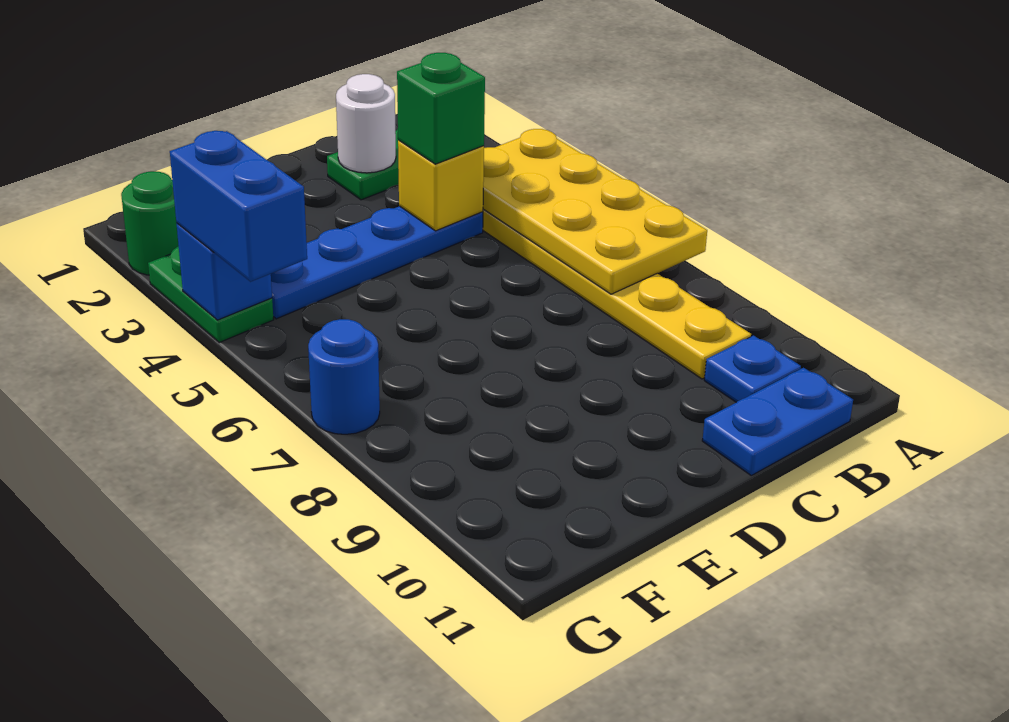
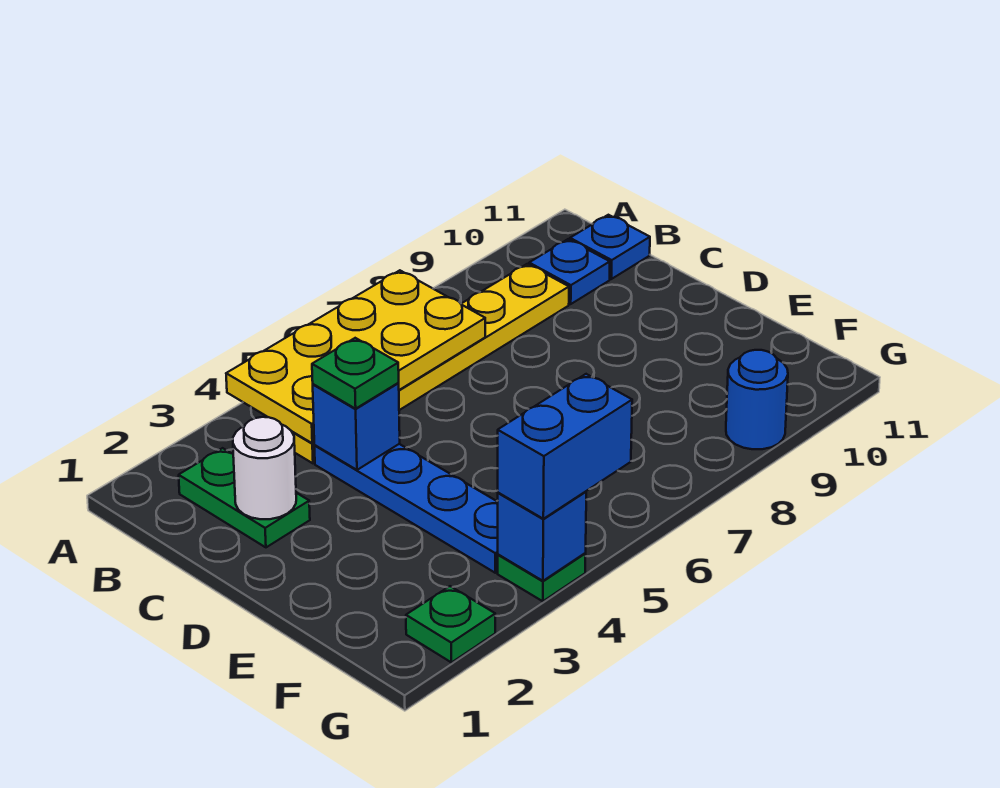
blue plate B11:C11 level 1 -> blue plate B11 level 1
yellow brick C4 level 2 -> blue brick C4 level 2
green brick C4 level 3 -> green plate C4 level 3
green round brick G2 level 1 -> green plate G2 level 1
green plate G3:G4 level 1 -> green plate G4 level 1
blue round brick G7 level 1 -> blue round brick G9 level 1

